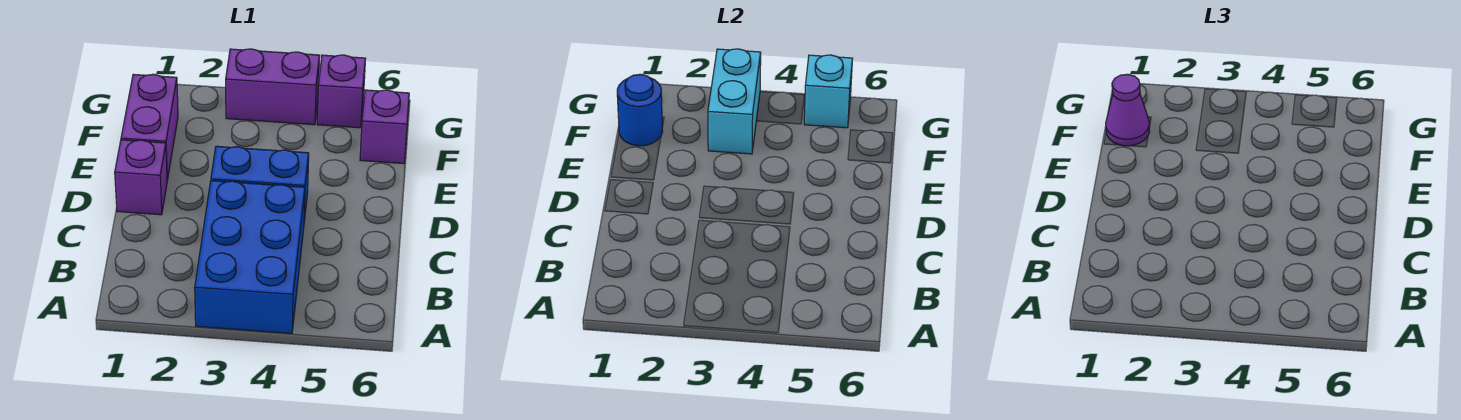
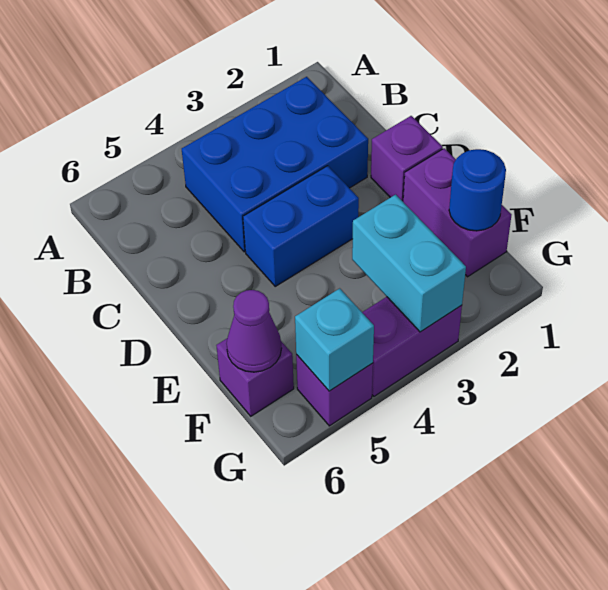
blue brick A3:C4 level 1 -> blue brick B2:C4 level 1
purple cone F1 level 3 -> purple cone F6 level 2

